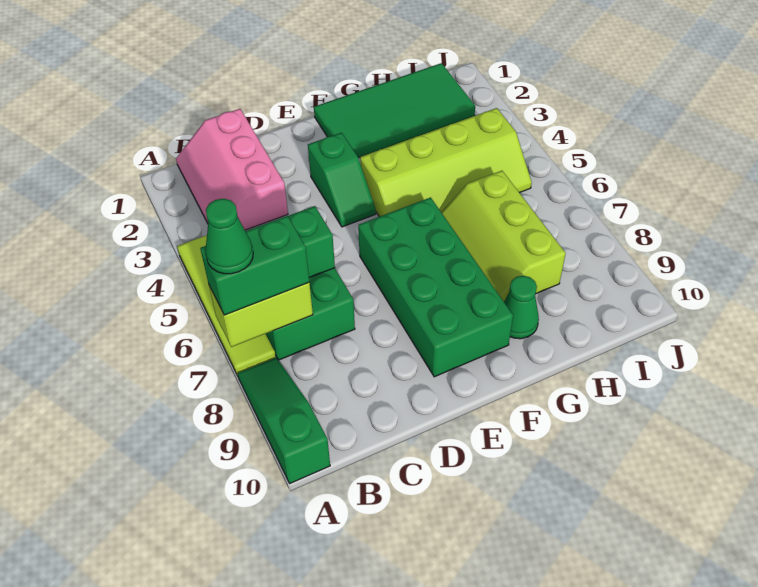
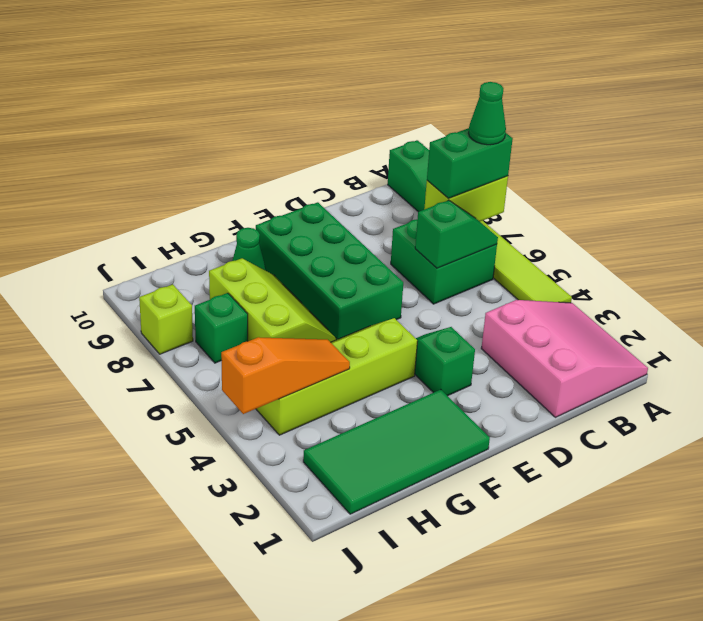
pink slope B1:C3 level 1 top C -> pink slope A1:C3 level 1 top C
none -> orange slope H4:J4 level 2 top J
none -> green brick I7 level 1
none -> lime brick J8 level 1

